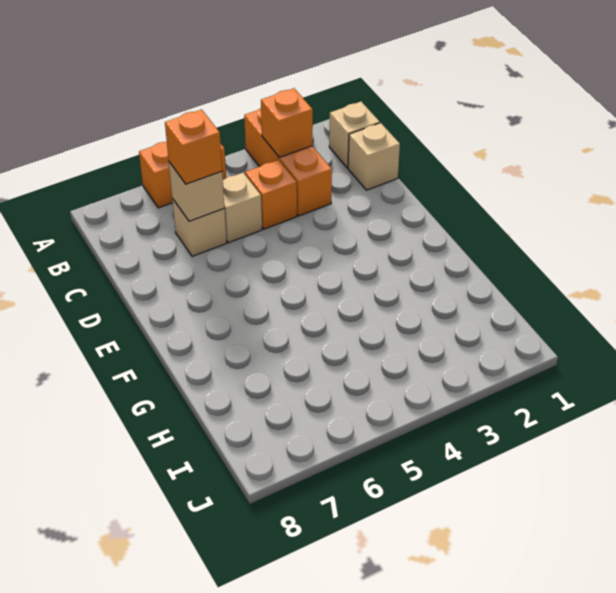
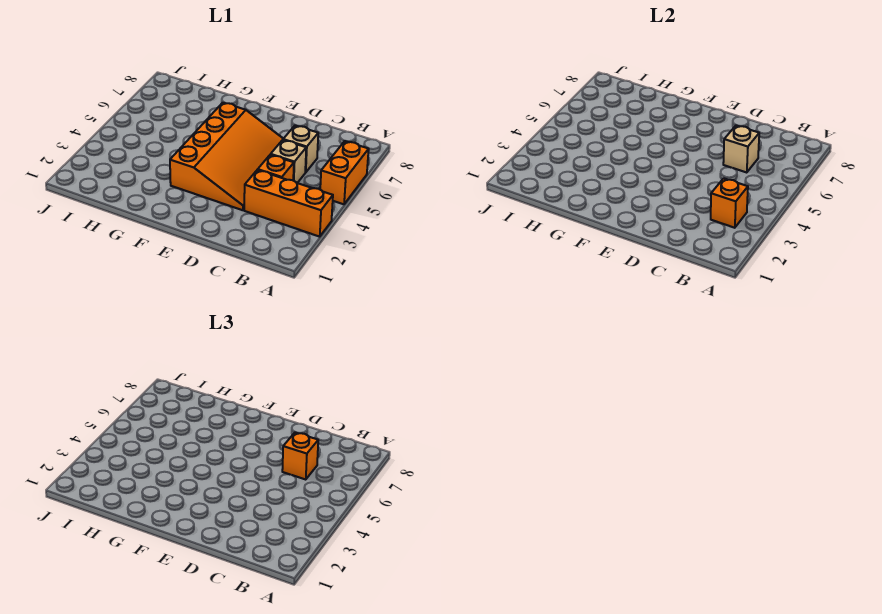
tan brick B1 level 1 -> none
tan brick C1 level 1 -> none
none -> orange slope D3:F6 level 1 top F

